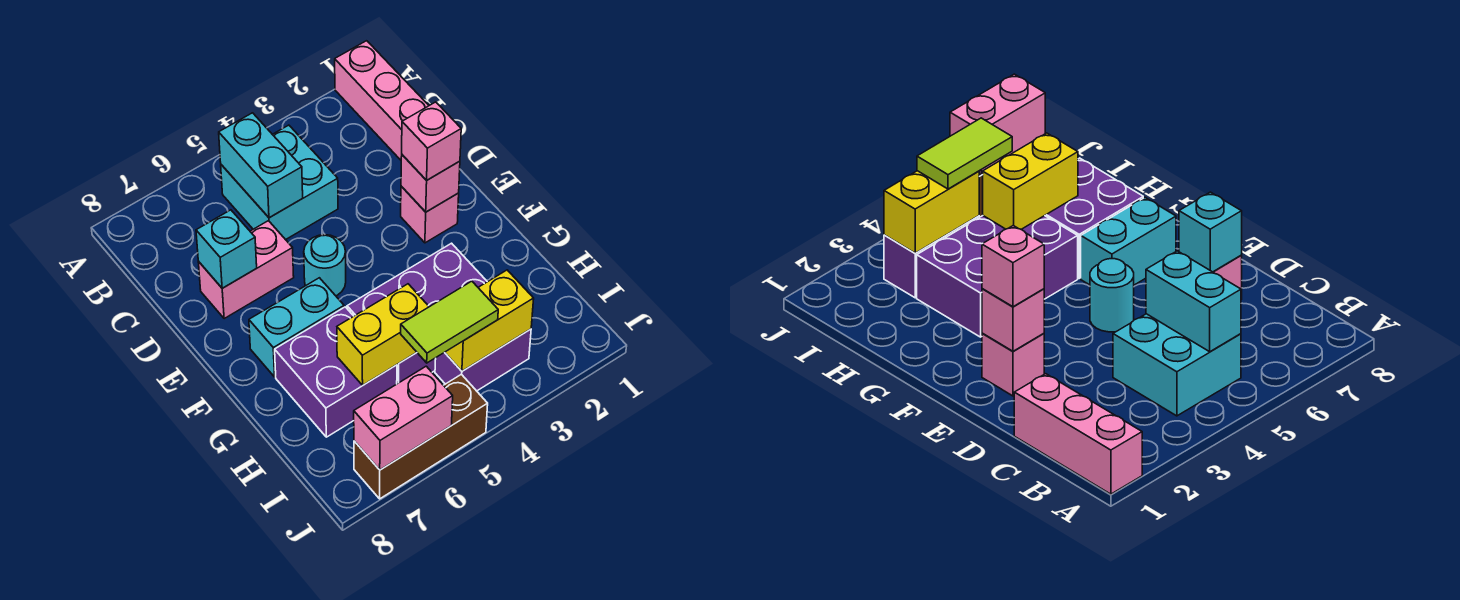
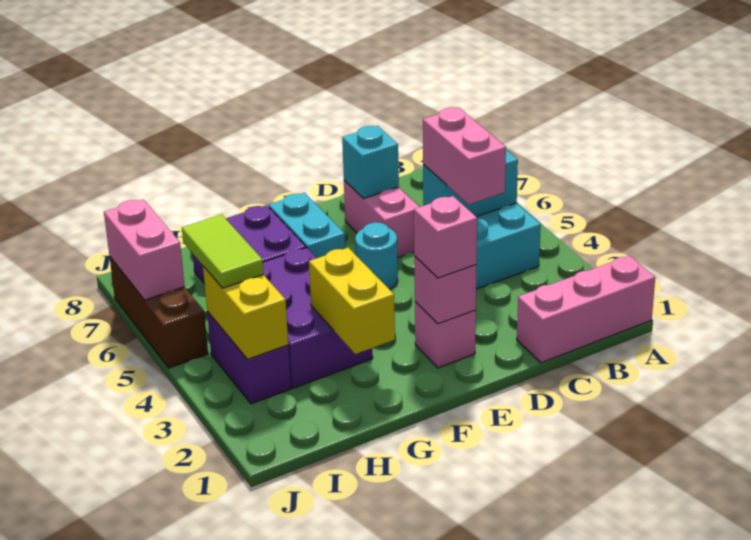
none -> pink brick C4:C5 level 3
yellow brick H5:H6 level 2 -> yellow brick G2:G3 level 2

